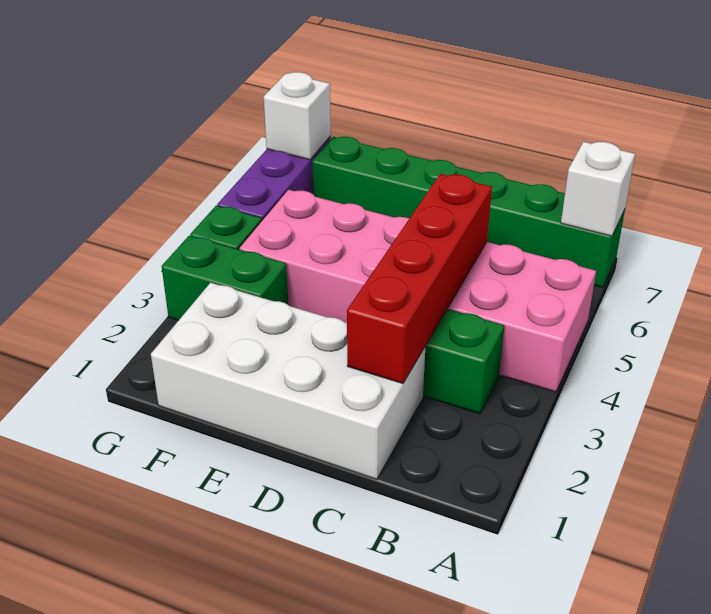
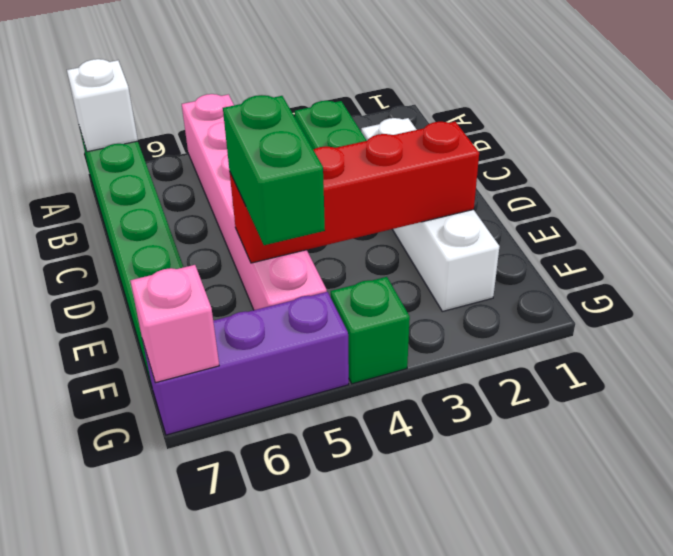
pink brick A4:F5 level 1 -> pink brick A5:F5 level 1
white brick C1:F2 level 1 -> white brick C2:F2 level 1
red brick C2:C5 level 2 -> red brick E2:E5 level 2
green brick F3:G3 level 1 -> green brick E5:F5 level 3
white brick G7 level 2 -> pink brick G7 level 2

